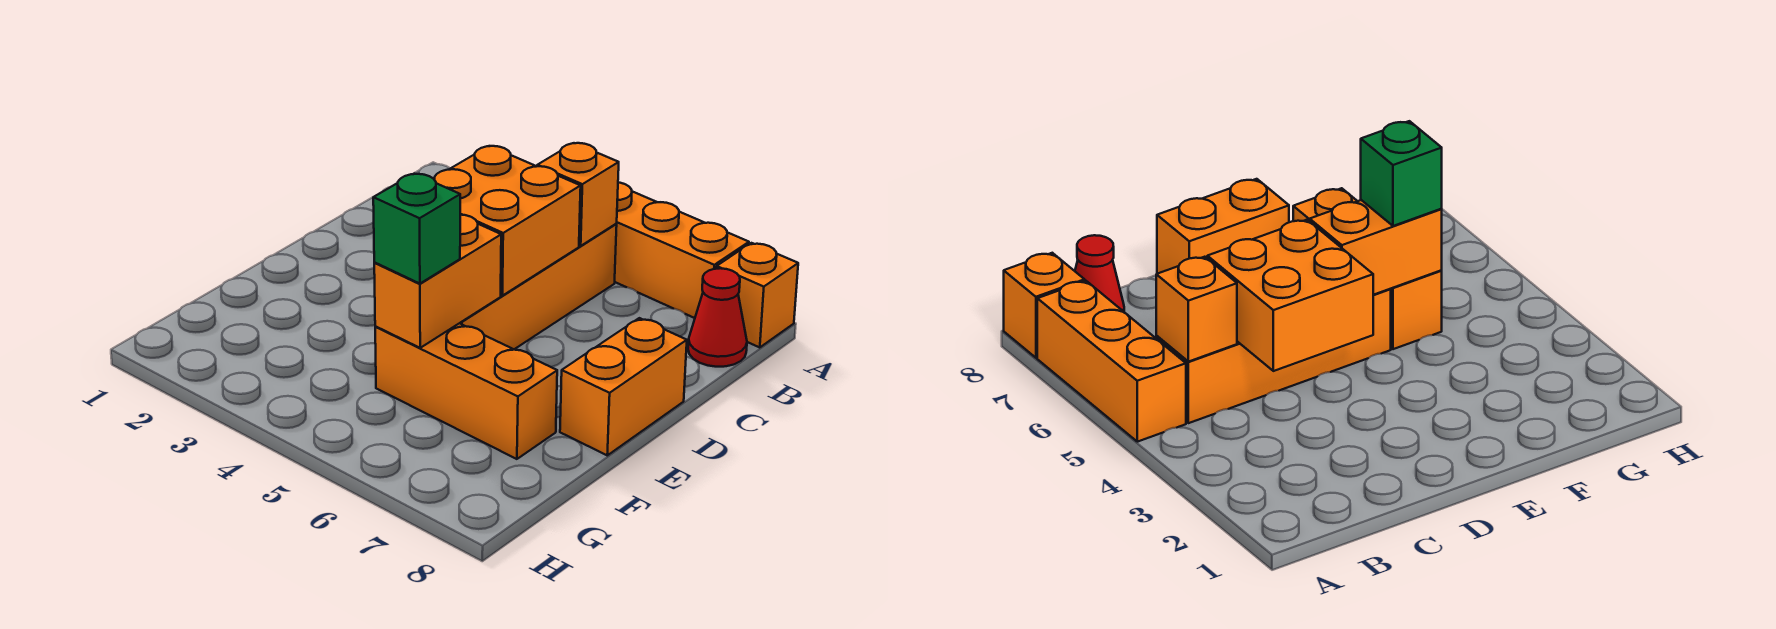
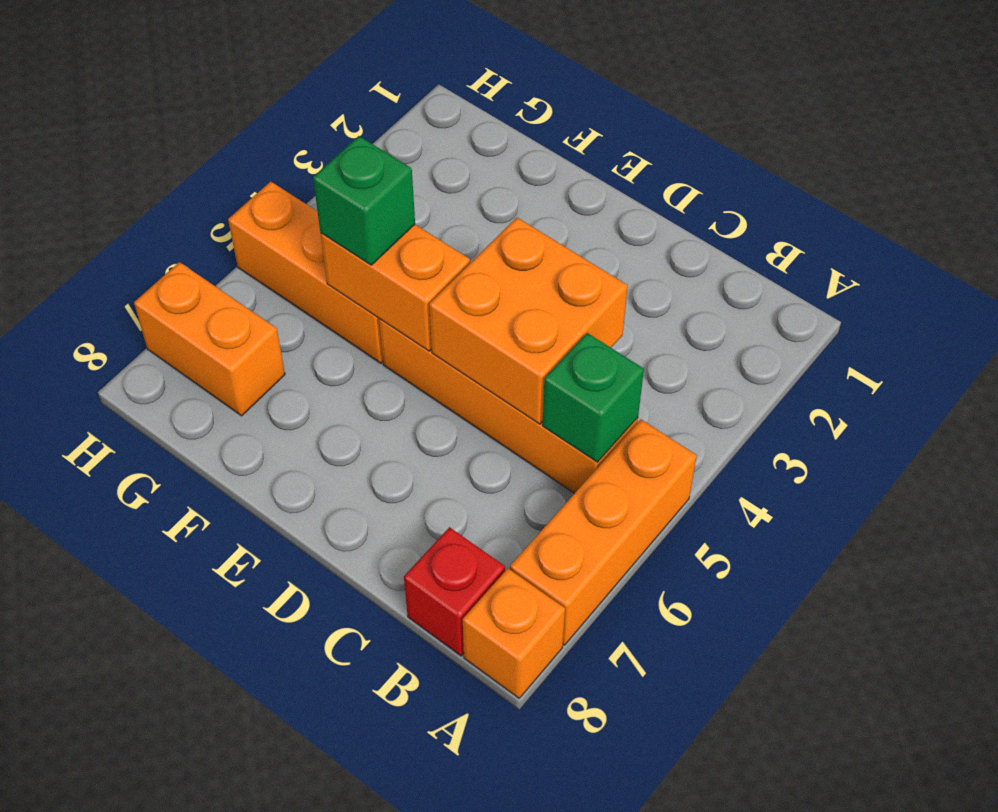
orange brick B5 level 2 -> green brick B5 level 2
red cone B8 level 1 -> red brick B8 level 1
orange brick D8:E8 level 1 -> orange brick G7:H7 level 1
orange brick F5:F7 level 1 -> orange brick F5:H5 level 1

